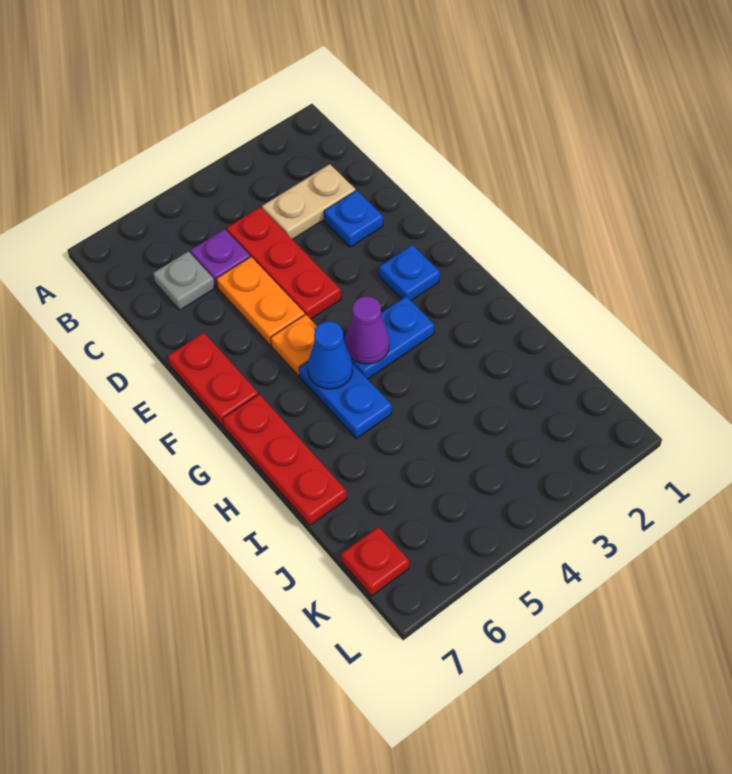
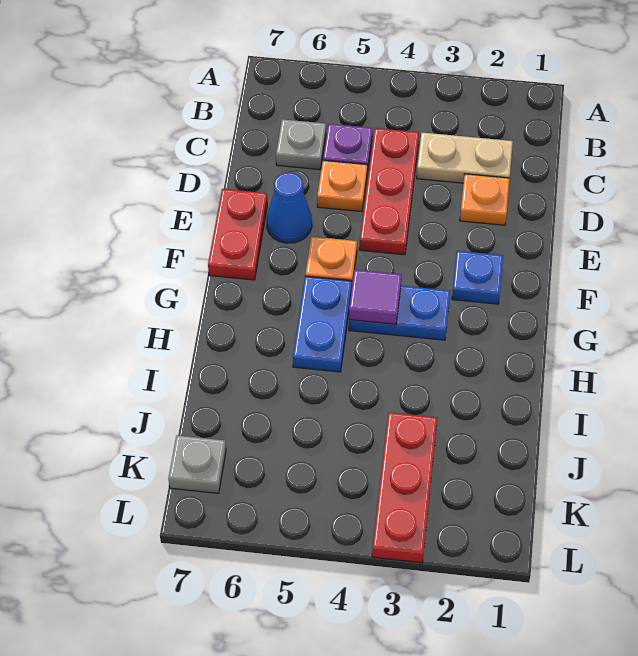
blue plate D2 level 1 -> orange plate D2 level 1
orange plate D5:E5 level 1 -> orange plate D5 level 1
purple cone G4 level 2 -> purple tile G4 level 2
blue cone G5 level 2 -> blue cone E6 level 1
red plate G7:I7 level 1 -> red plate J3:L3 level 1
red plate K7 level 1 -> grey plate K7 level 1

